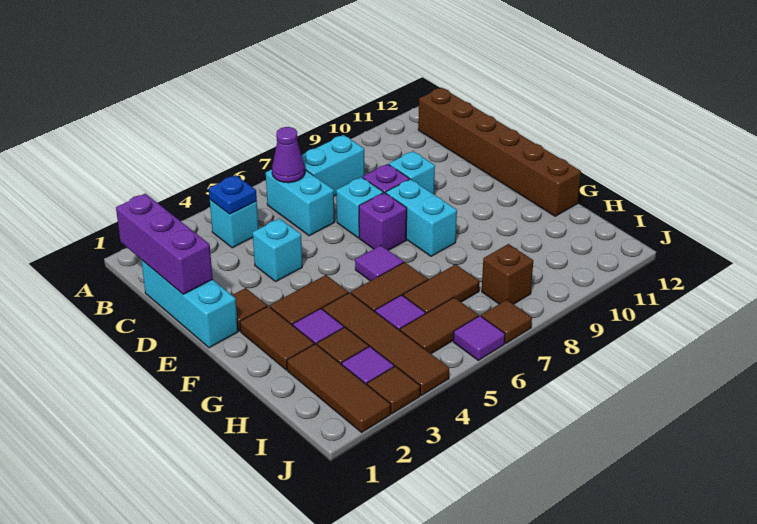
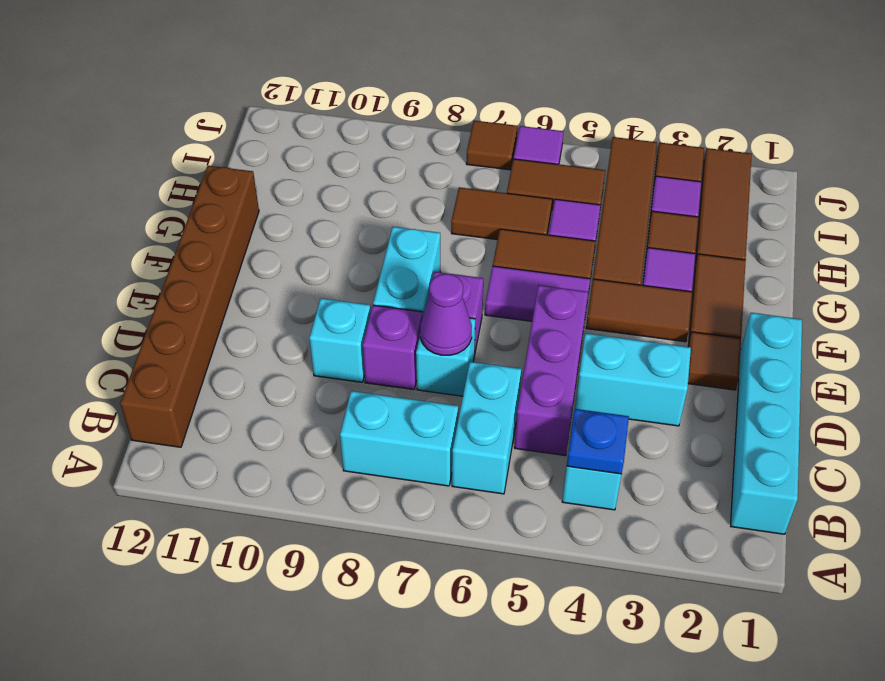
purple brick B1:D1 level 2 -> purple brick C5:E5 level 1
purple cone B6 level 2 -> purple cone D7 level 2
cyan brick C1:E1 level 1 -> cyan brick B1:E1 level 1
cyan brick D4 level 1 -> cyan brick D3:D4 level 1
purple tile F6 level 1 -> purple tile F5:F6 level 1
brown brick I8 level 1 -> none

